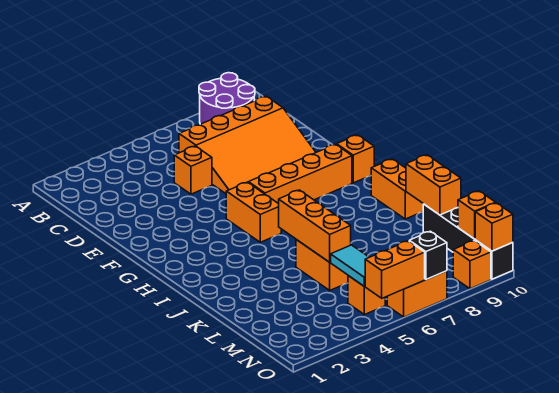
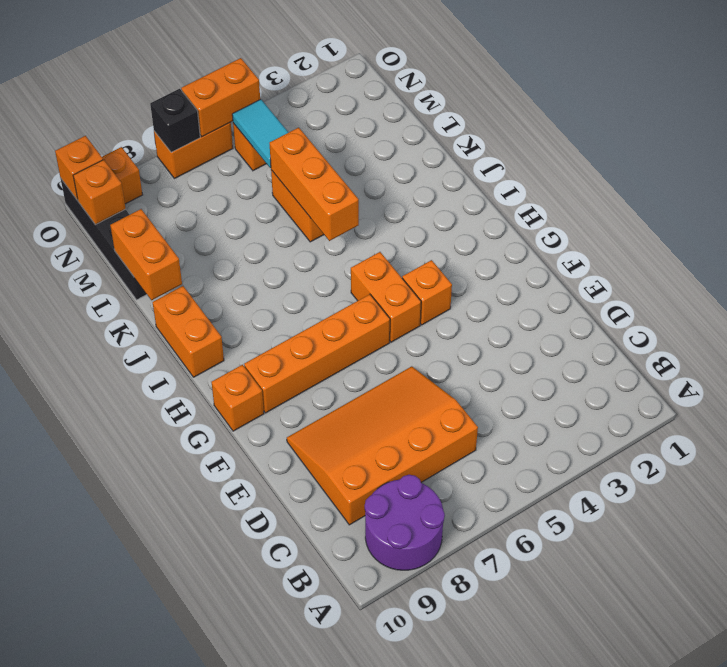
orange brick D5 level 1 -> orange brick G4 level 1

